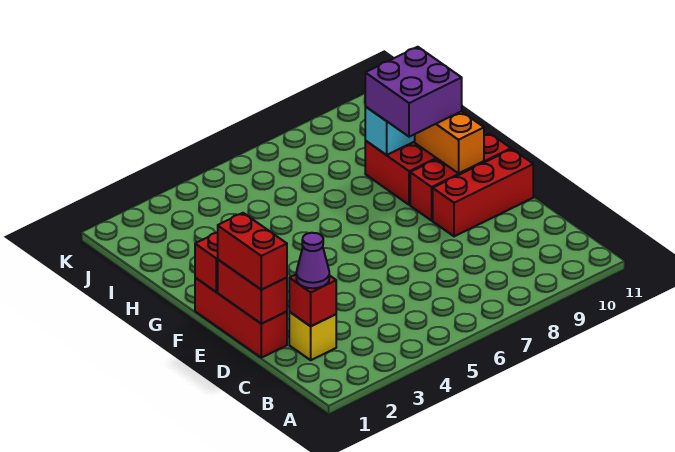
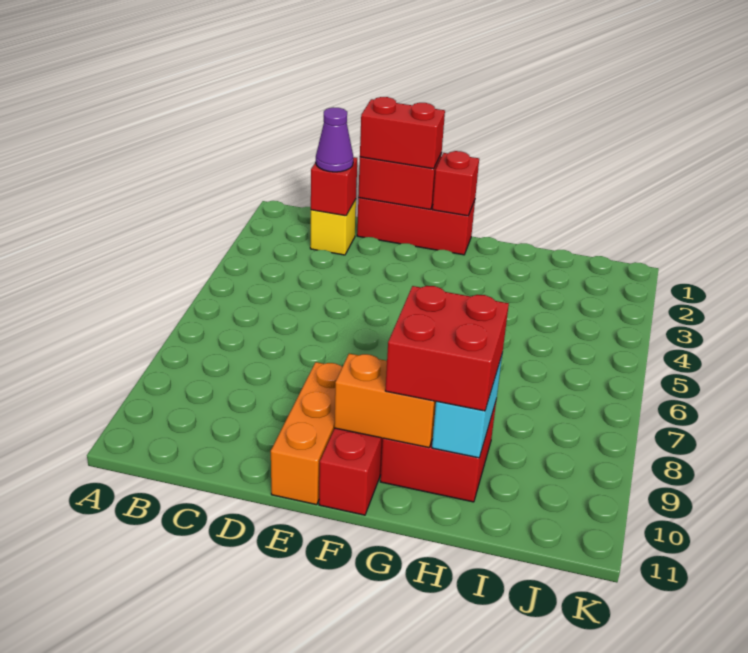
red brick E9:E11 level 1 -> orange brick E9:E11 level 1
purple brick G9:H10 level 3 -> red brick G9:H10 level 3

